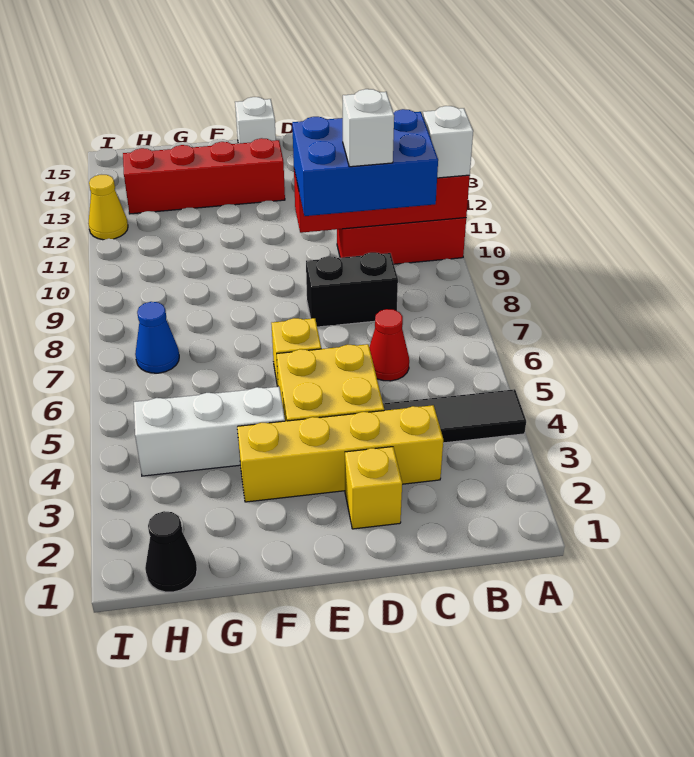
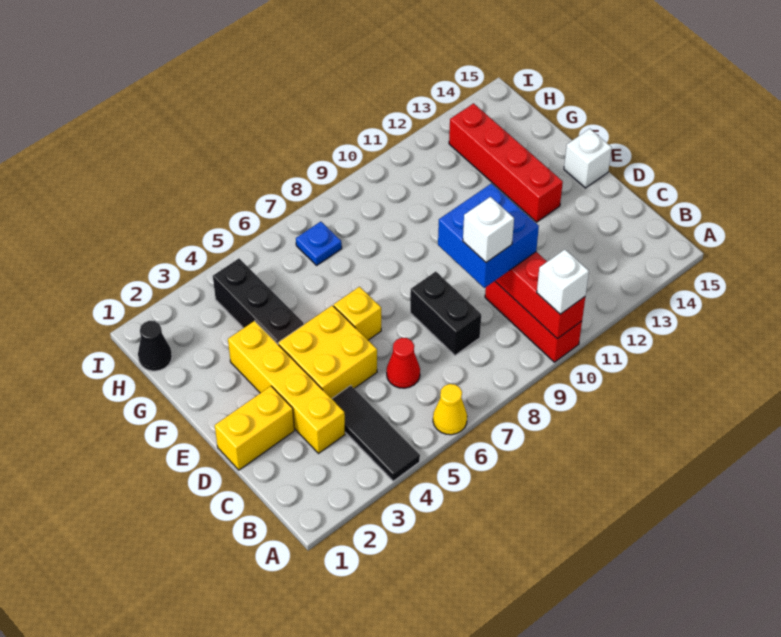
blue brick B9:D10 level 3 -> blue brick C9:D10 level 3
yellow brick D2 level 1 -> yellow brick D1:D2 level 1
white brick F4:H4 level 1 -> black brick F4:H4 level 1
blue cone H7 level 1 -> blue plate H7 level 1
yellow cone I12 level 1 -> yellow cone A6 level 1

